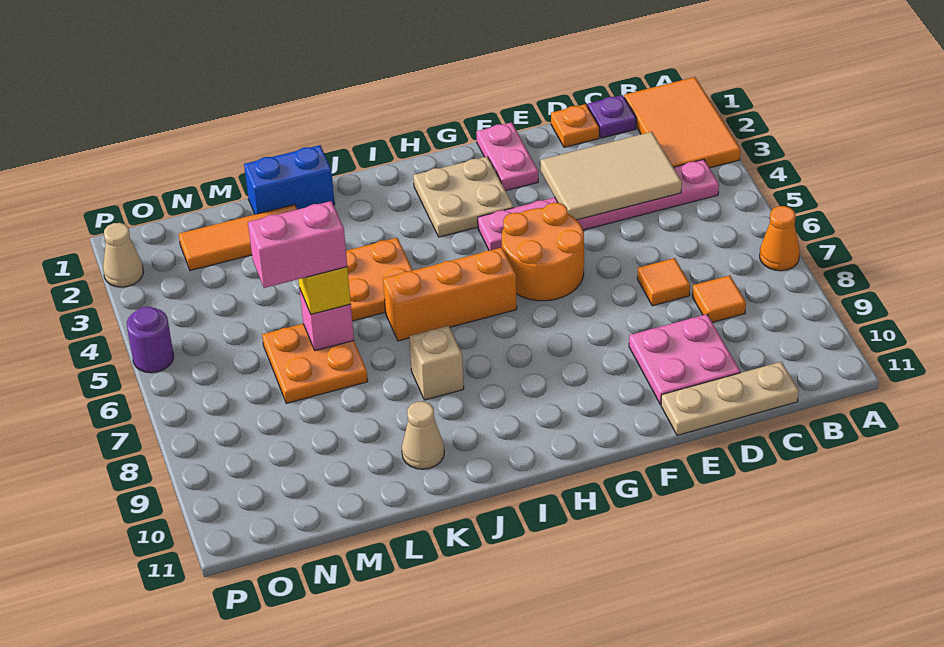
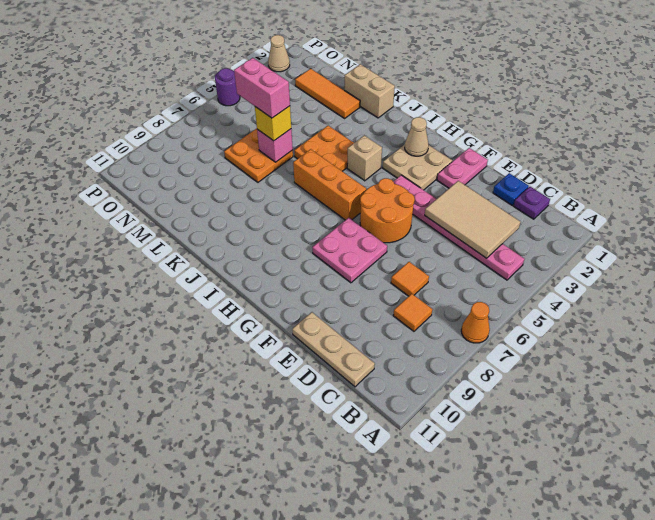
orange tile A1:B3 level 1 -> none
orange plate D1 level 1 -> blue plate D1 level 1
pink plate D9:E10 level 1 -> pink plate F7:G8 level 1
tan brick J8 level 1 -> tan brick I4 level 1
blue brick K1:L1 level 1 -> tan brick K1:L1 level 1
tan cone K10 level 1 -> tan cone H2 level 2

